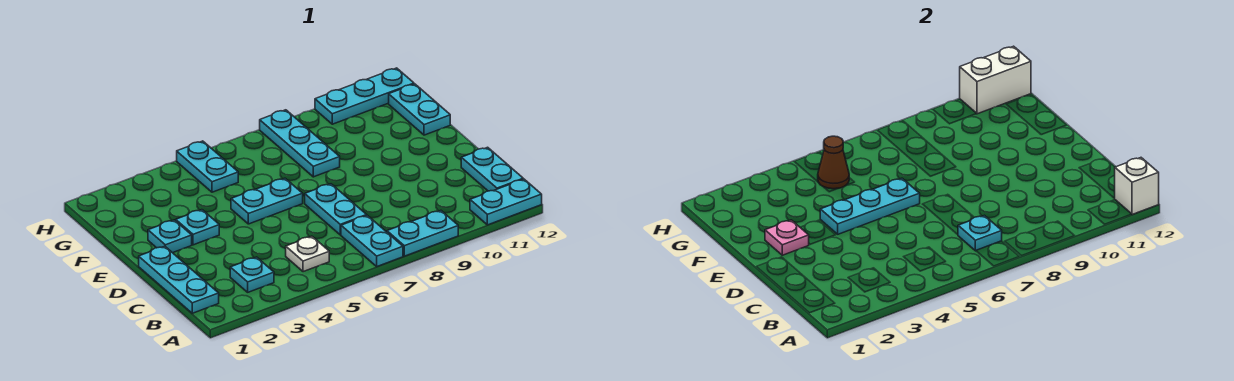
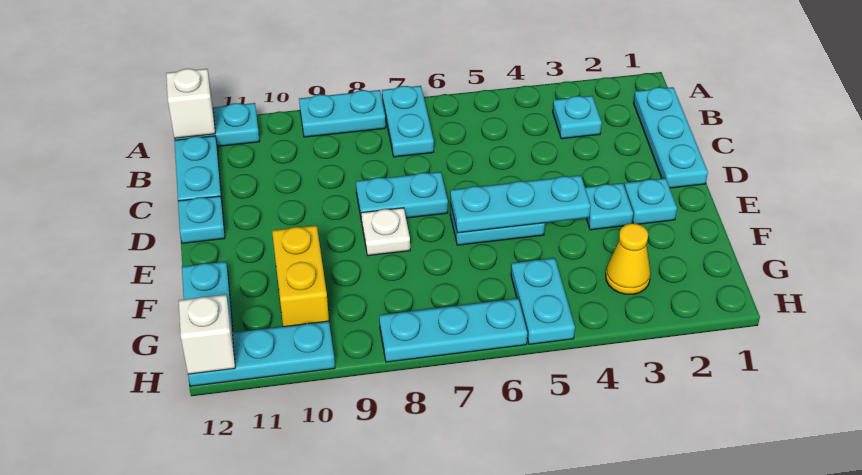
white plate B5 level 1 -> white plate E8 level 1
cyan plate B7 level 2 -> cyan plate D12 level 1
cyan plate C7:D7 level 1 -> cyan plate D7:D8 level 1
pink plate E2 level 2 -> none
cyan plate F8:H8 level 1 -> cyan plate H6:H8 level 1
none -> yellow brick F10:G10 level 1
none -> yellow cone G3 level 1
brown cone G5 level 2 -> none
white brick H11:H12 level 2 -> white brick H12 level 2

